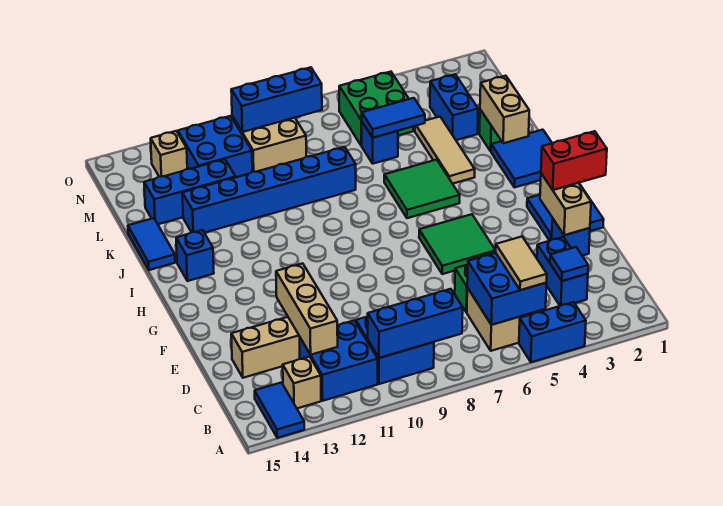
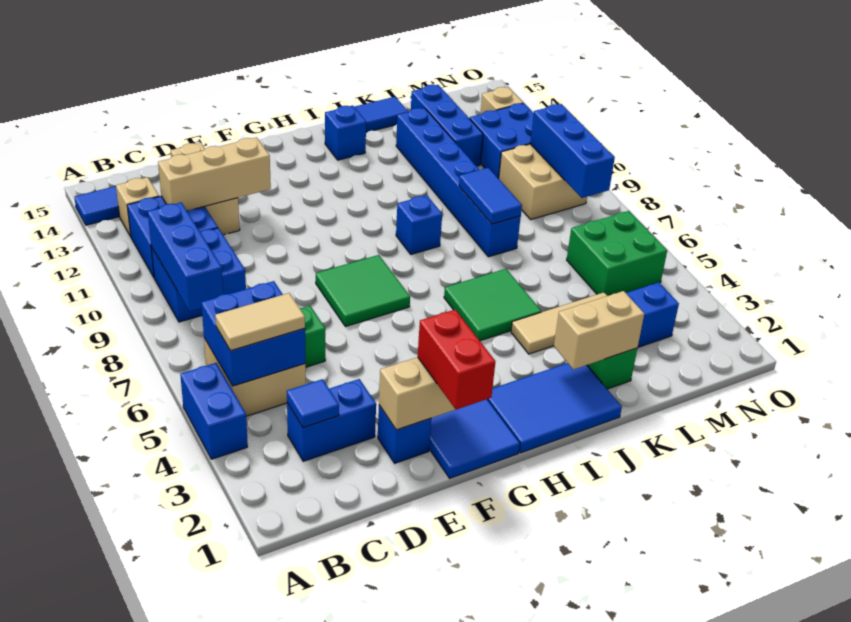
green tile F5:G6 level 1 -> green tile F7:G8 level 1
blue tile I1:J2 level 1 -> blue tile H1:J2 level 1
blue tile L5:L6 level 2 -> blue tile K8:K9 level 2
blue brick L6 level 1 -> blue brick I9 level 1

